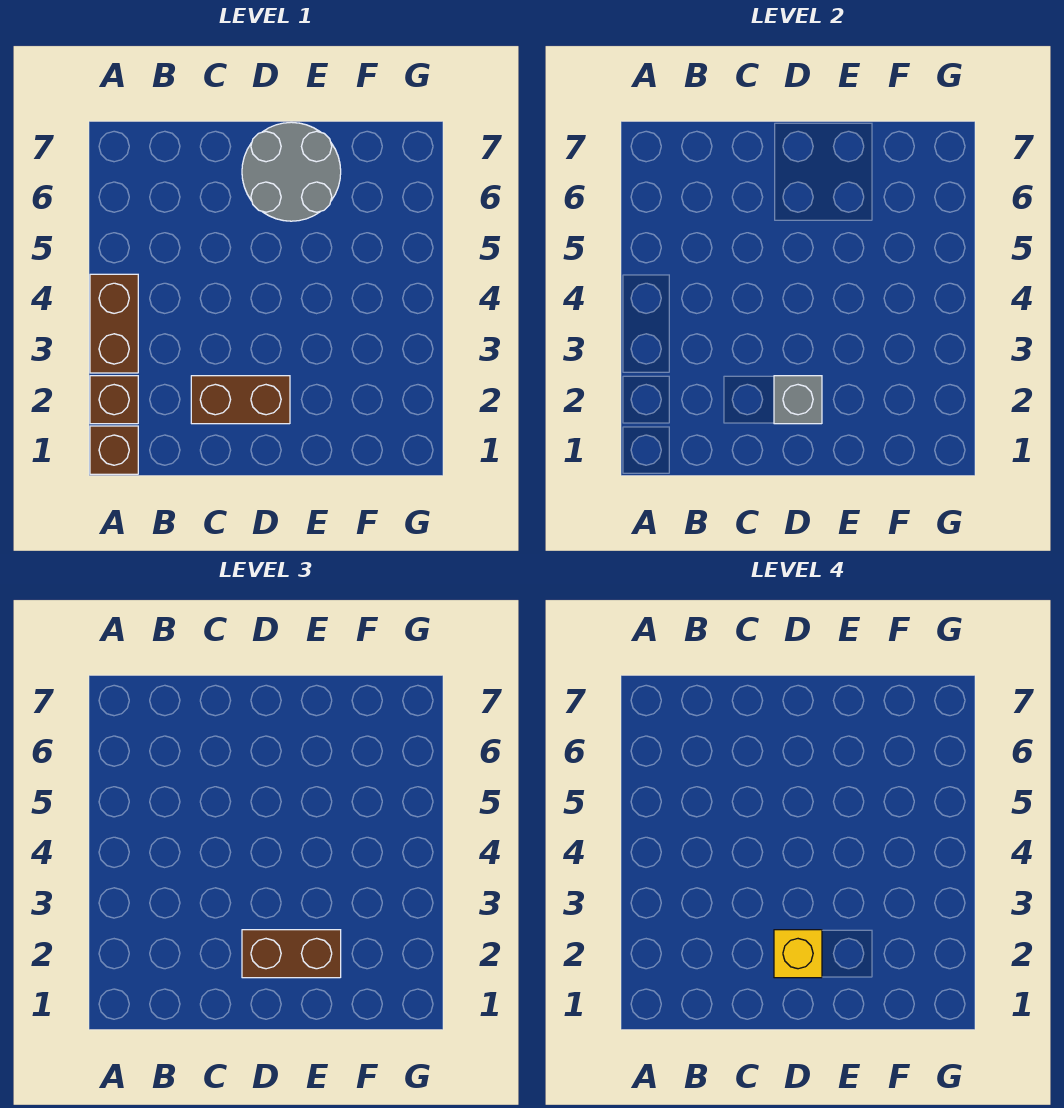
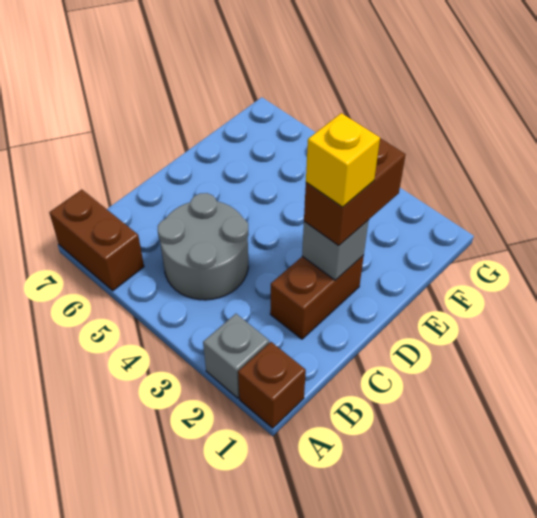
brown brick A2 level 1 -> grey brick A2 level 1
brown brick A3:A4 level 1 -> brown brick A6:A7 level 1
grey round brick D6:E7 level 1 -> grey round brick B4:C5 level 1

